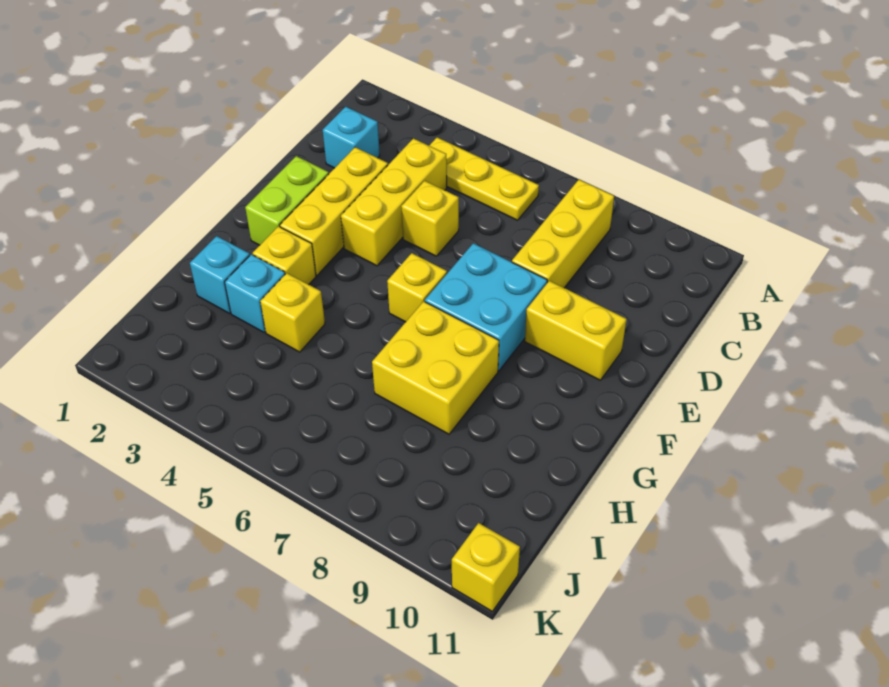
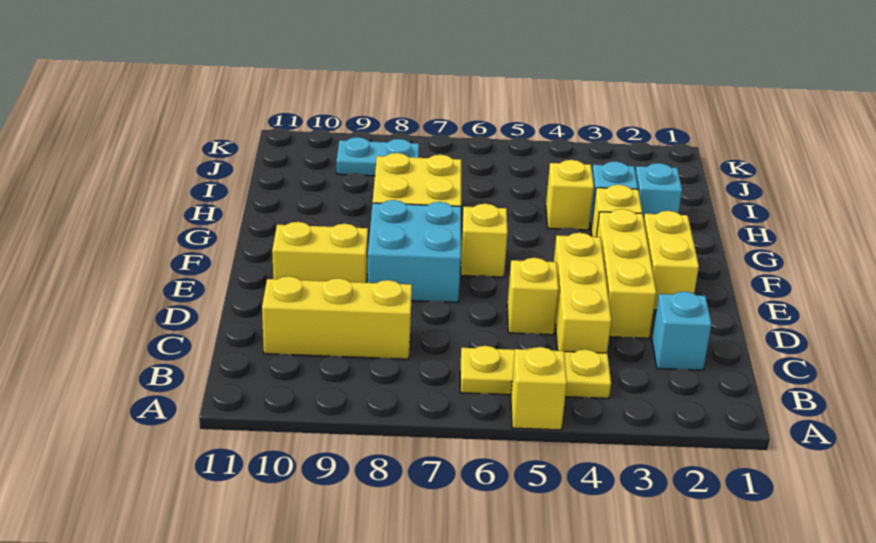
yellow brick B8:D8 level 1 -> yellow brick C8:C10 level 1
lime brick E2:F2 level 1 -> yellow brick E2:F2 level 1
none -> cyan plate J8:J9 level 1
yellow brick K11 level 1 -> yellow brick A5 level 1

